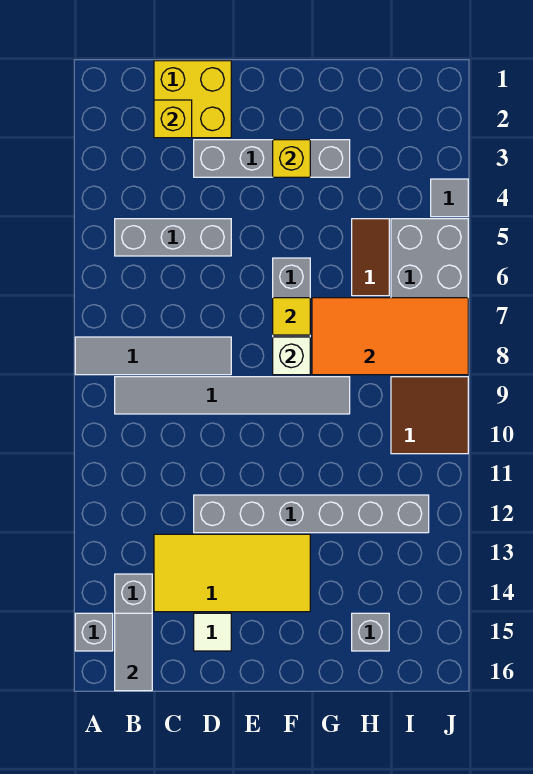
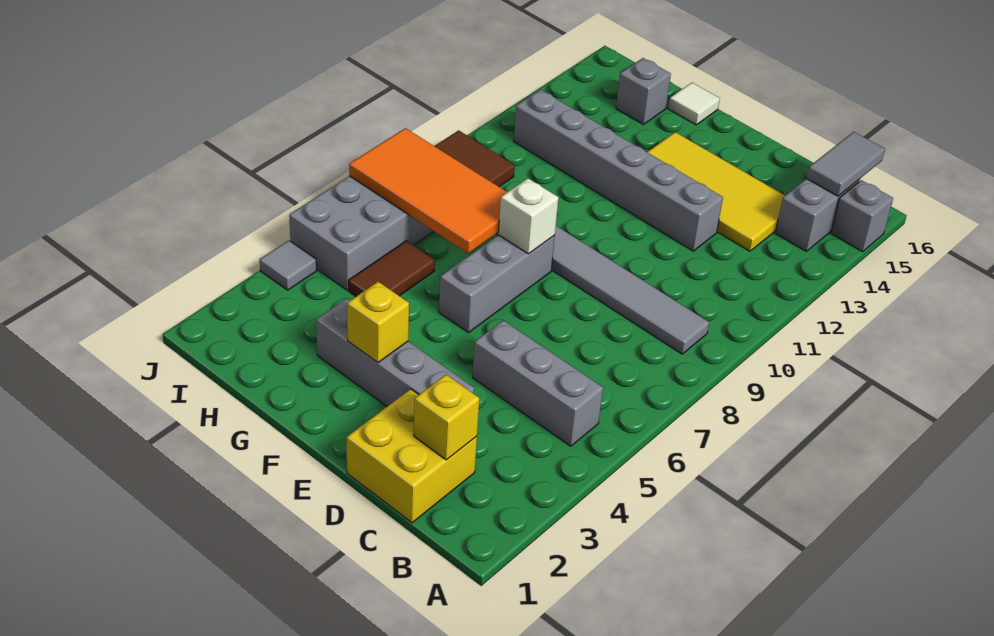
grey tile A8:D8 level 1 -> none
white tile D15 level 1 -> white tile G16 level 1
yellow tile F7 level 2 -> none

